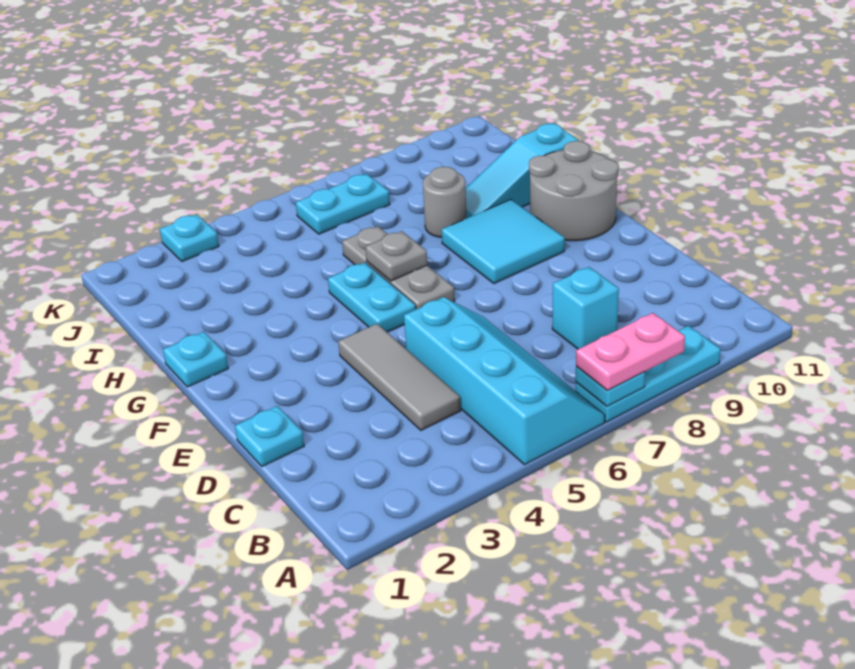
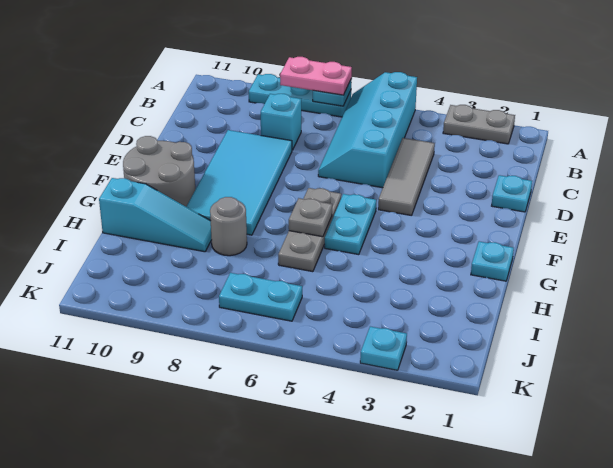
none -> grey plate A2:A3 level 1
cyan tile F8:G9 level 1 -> cyan tile D8:G9 level 1

